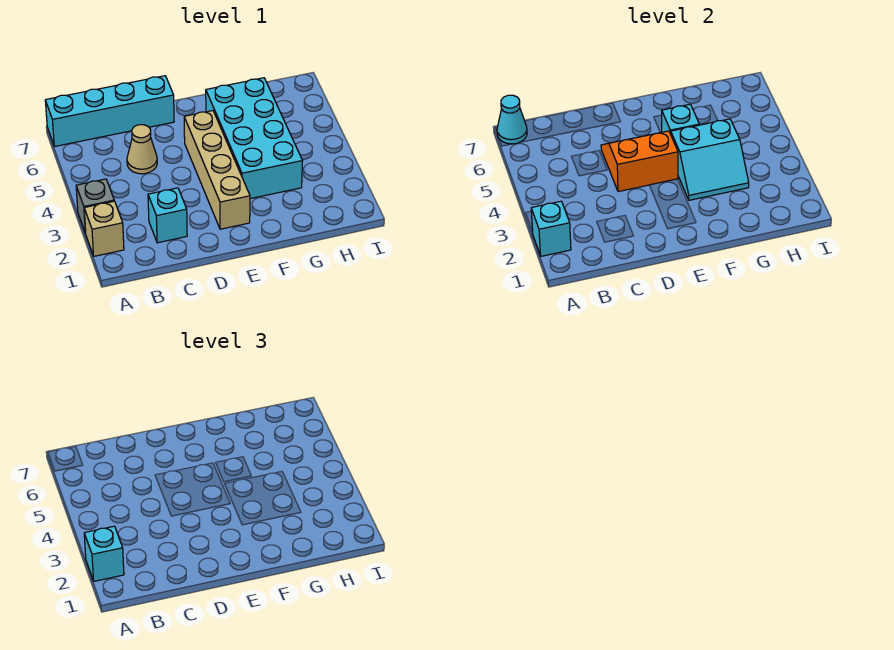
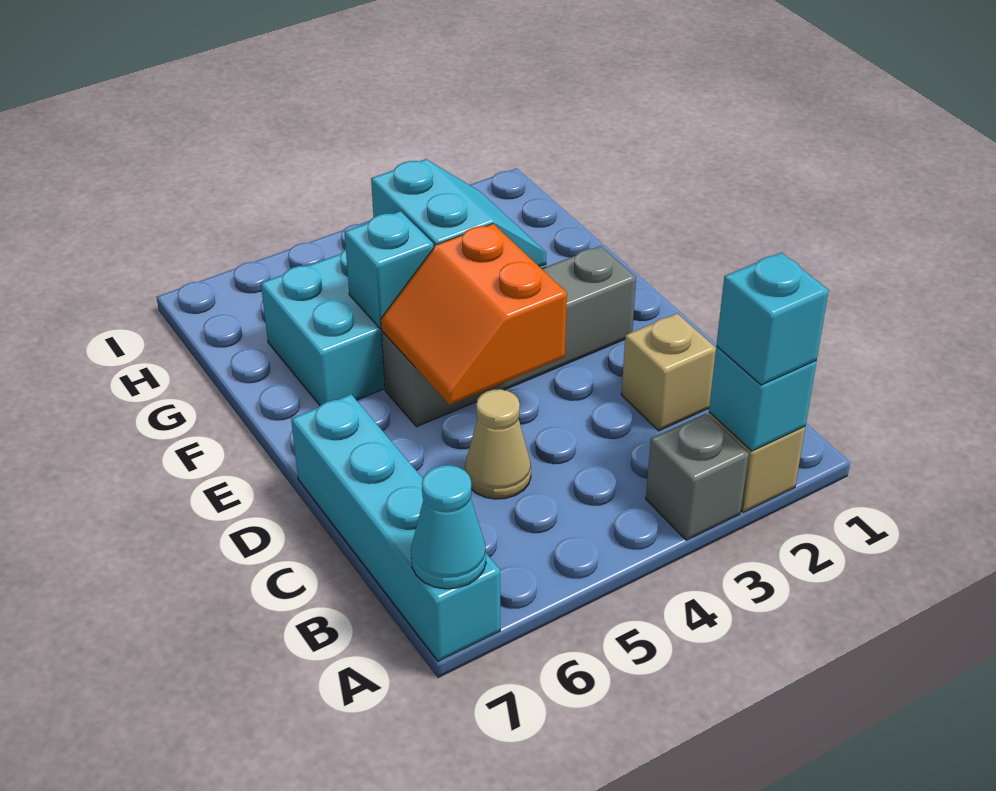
cyan brick C2 level 1 -> tan brick C2 level 1
tan brick E2:E5 level 1 -> grey brick E2:E5 level 1

